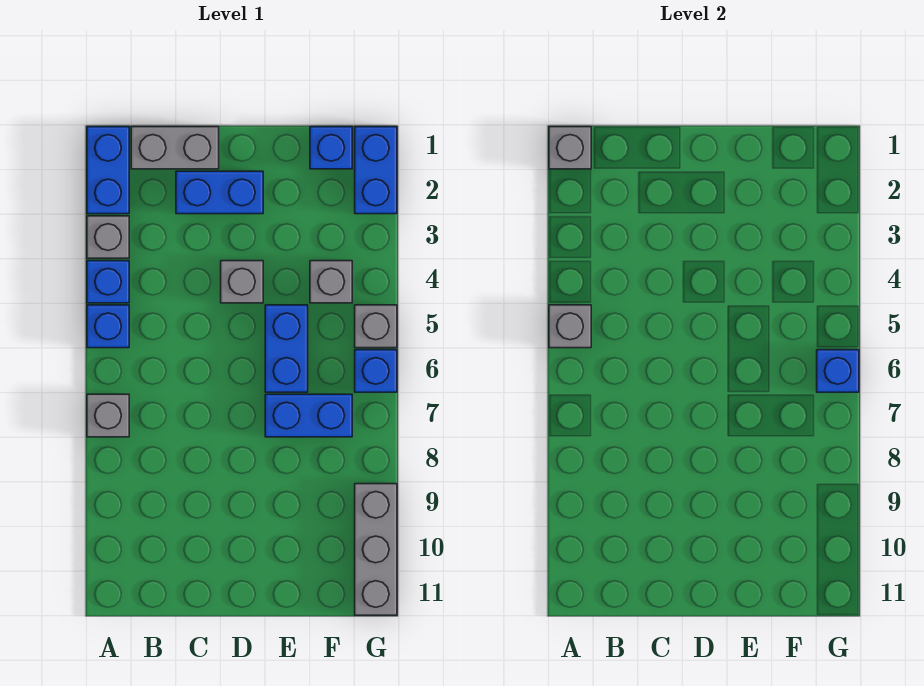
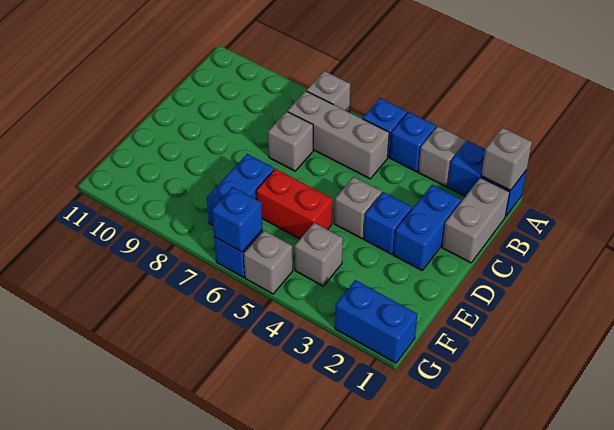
grey brick A5 level 2 -> grey brick C7 level 1
blue brick E5:E6 level 1 -> red brick E5:E6 level 1
blue brick F1 level 1 -> blue brick D3 level 1
grey brick G9:G11 level 1 -> grey brick B5:B7 level 1

